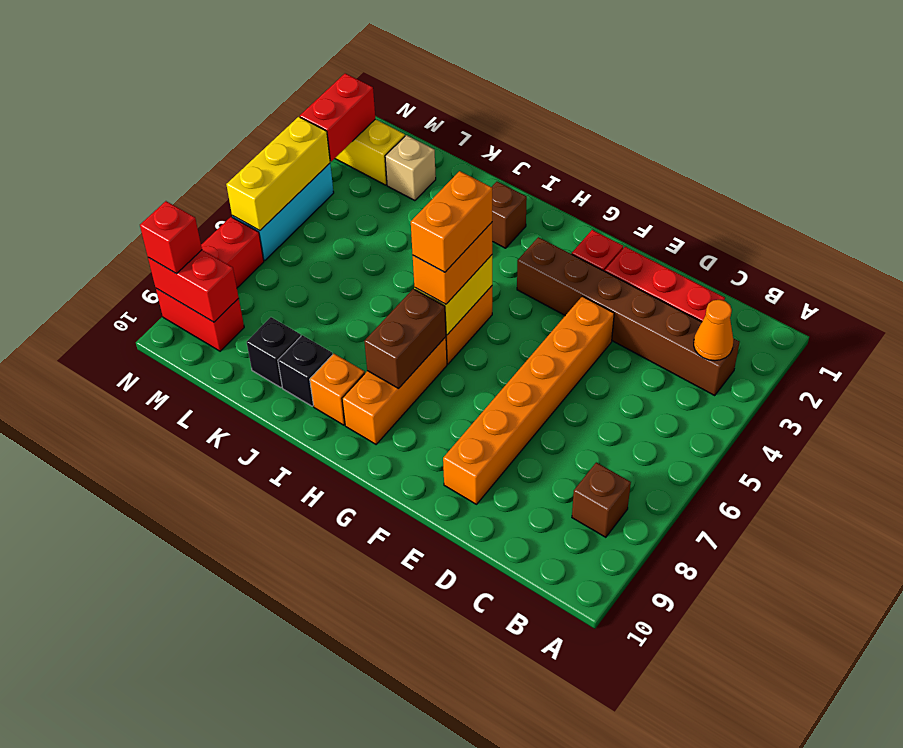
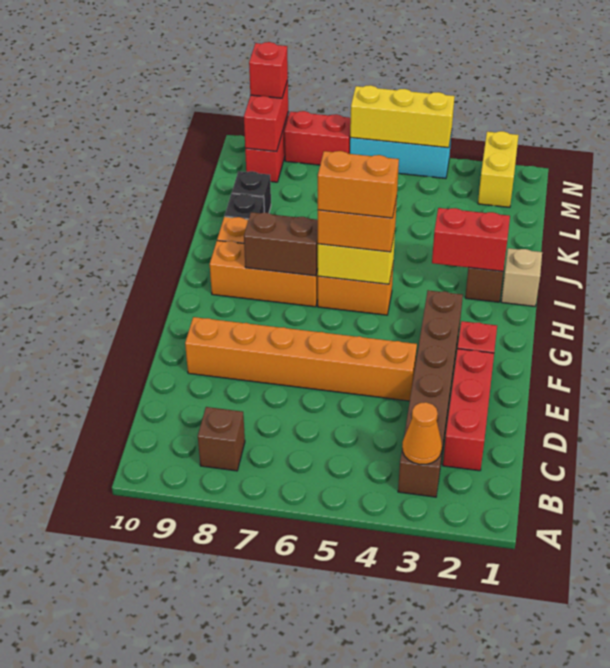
tan brick L2 level 1 -> tan brick I1 level 1
red brick N2:N3 level 2 -> red brick I2:I3 level 2

